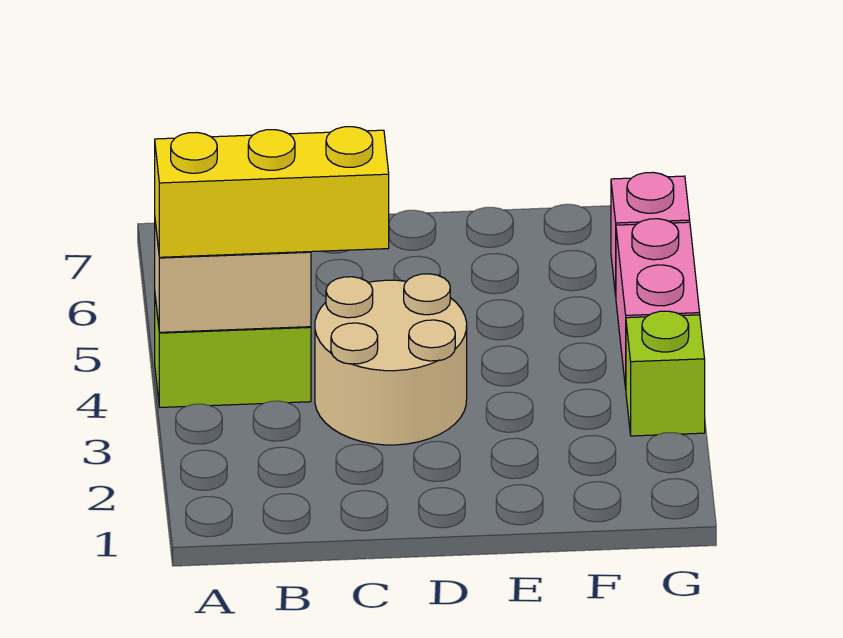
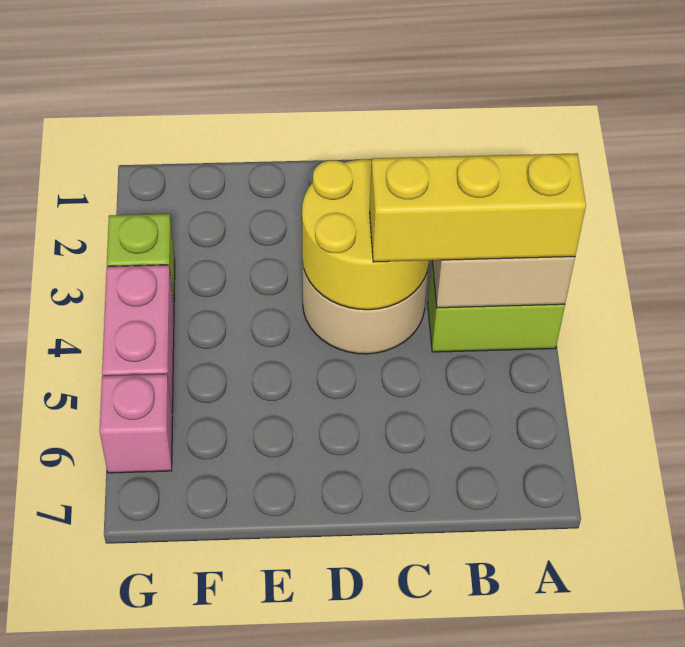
none -> yellow round brick C3:D4 level 2

